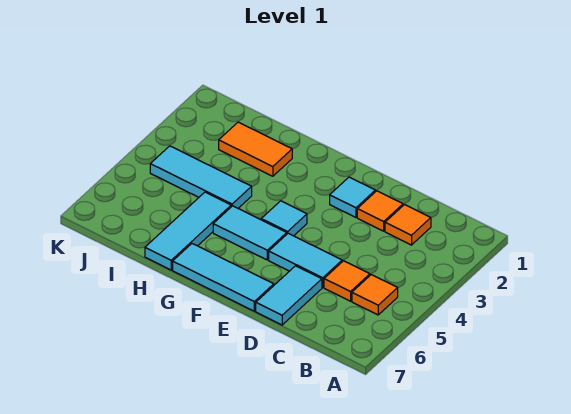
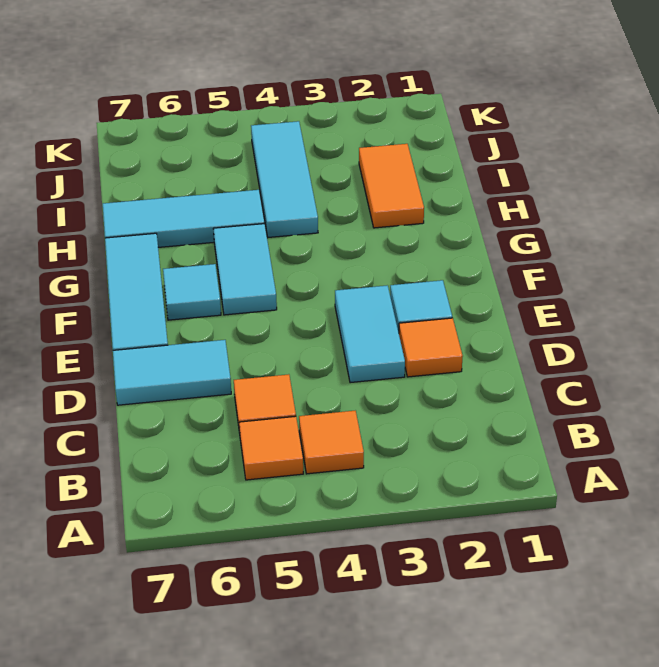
orange tile C2 level 1 -> orange tile B4 level 1
cyan tile D5:E5 level 1 -> cyan tile D3:E3 level 1
cyan tile F4 level 1 -> cyan tile F6 level 1

